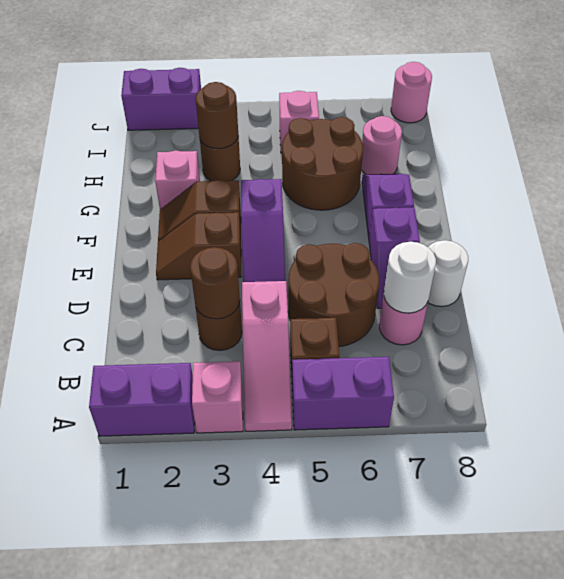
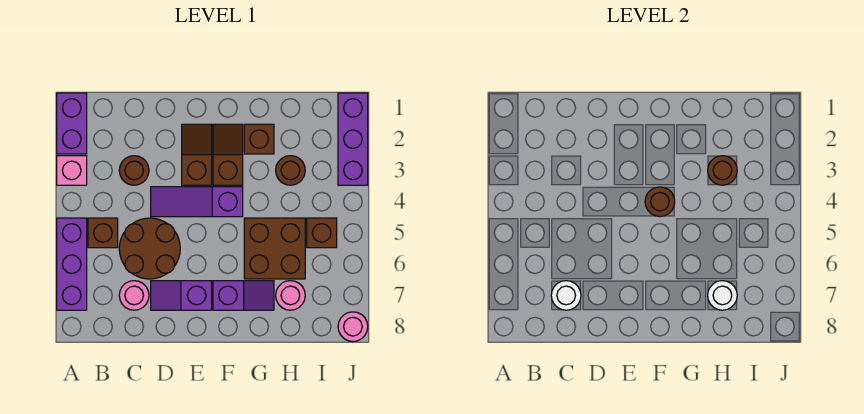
pink slope A4:C4 level 1 top C -> none
purple brick A5:A6 level 1 -> purple brick A5:A7 level 1
brown round brick C3 level 2 -> brown round brick F4 level 2
white round brick D8 level 1 -> white round brick H7 level 2
pink brick G2 level 1 -> brown brick G2 level 1
brown round brick G5:H6 level 1 -> brown brick G5:H6 level 1
pink brick I5 level 1 -> brown brick I5 level 1
purple brick J1:J2 level 1 -> purple brick J1:J3 level 1

